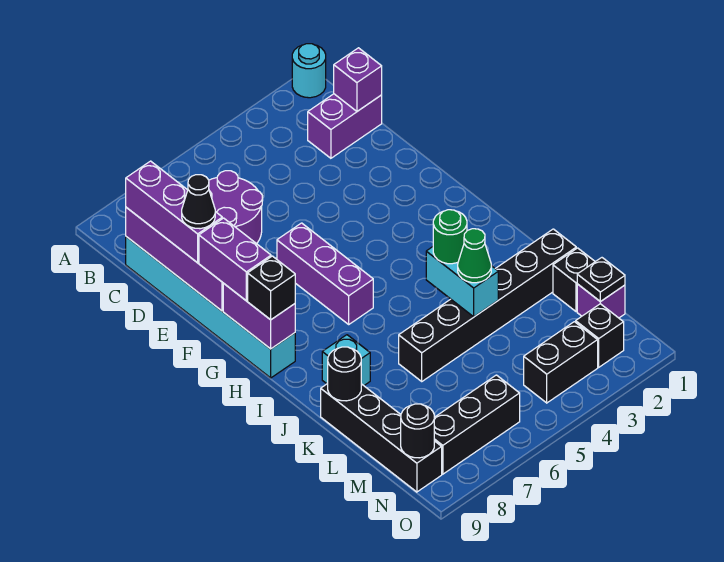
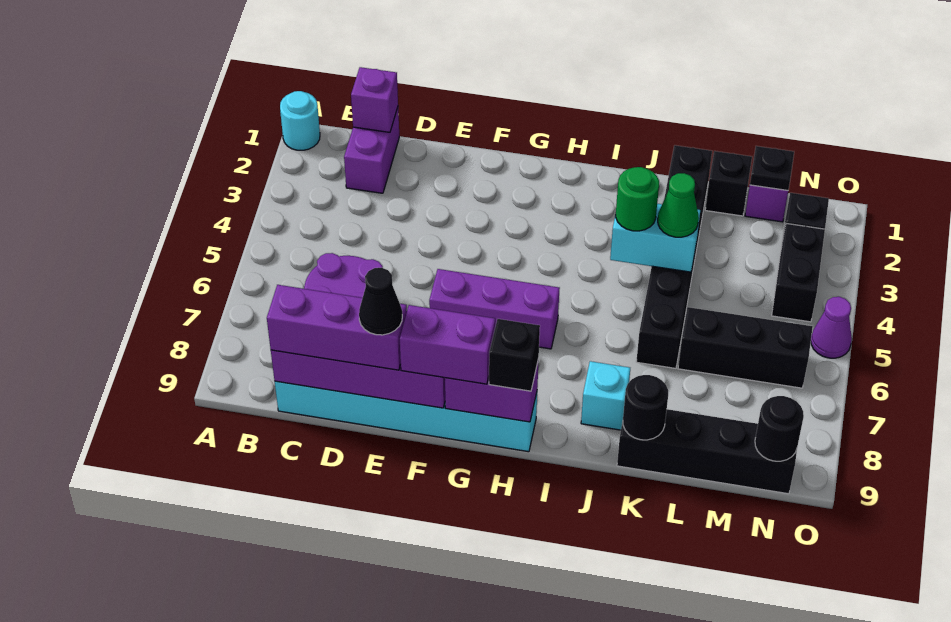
black brick N6:N8 level 1 -> black brick L6:N6 level 1
none -> purple cone O5 level 1

